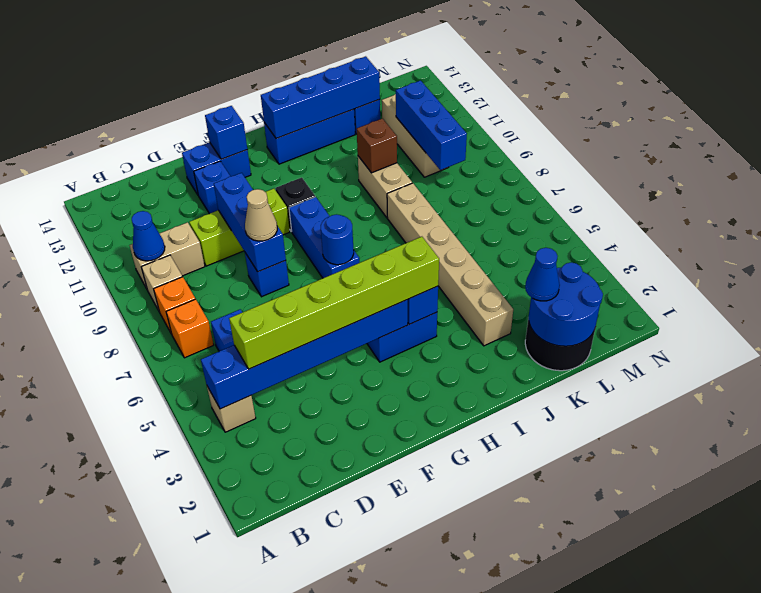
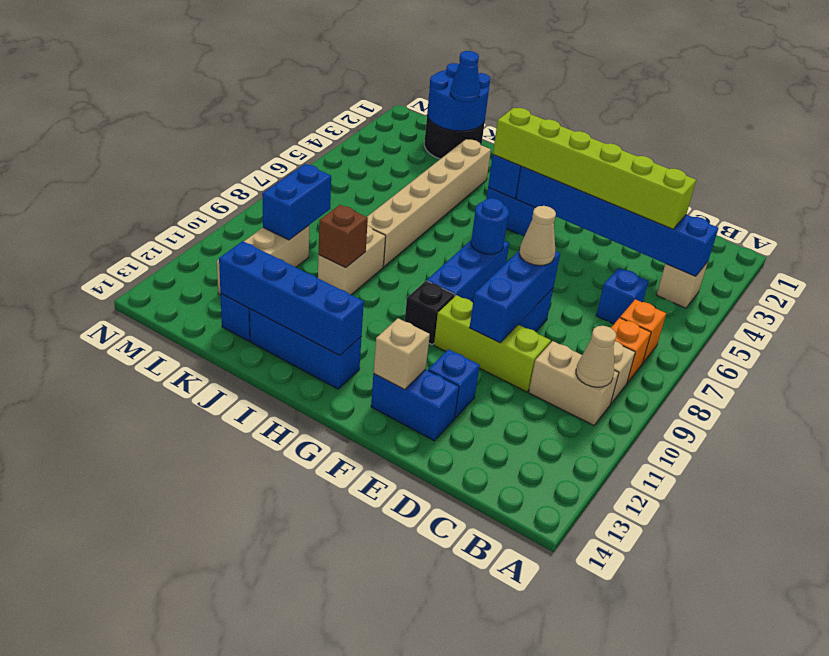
blue cone B10 level 2 -> tan cone B10 level 2
blue brick F13 level 2 -> tan brick F13 level 2
blue brick L9:L11 level 2 -> blue brick L9:L10 level 2

